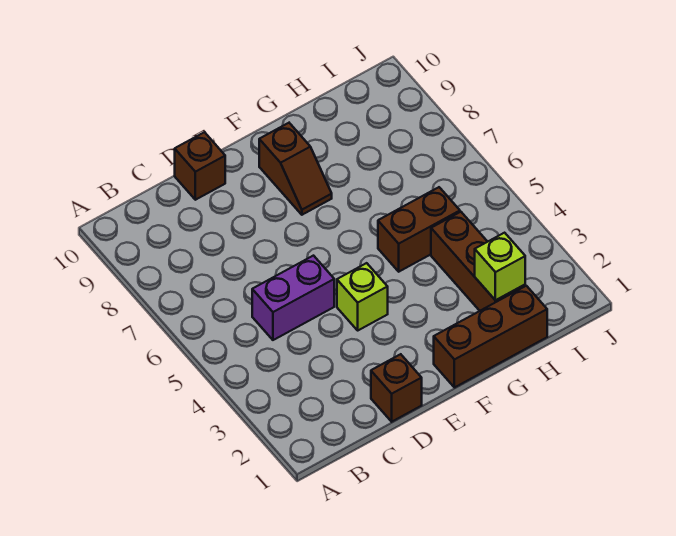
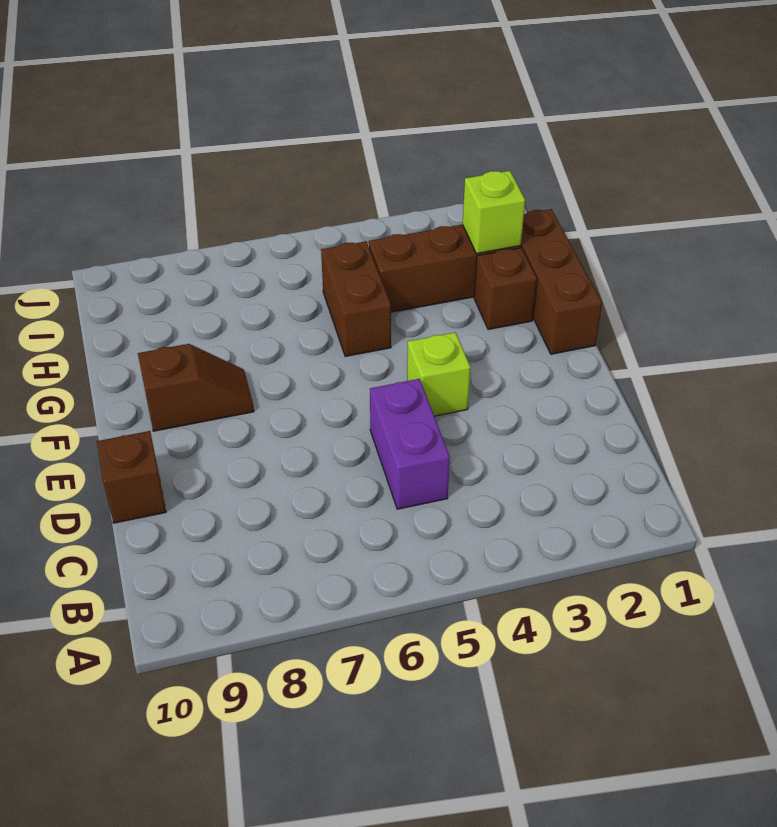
brown brick D1 level 1 -> brown brick G2 level 1

